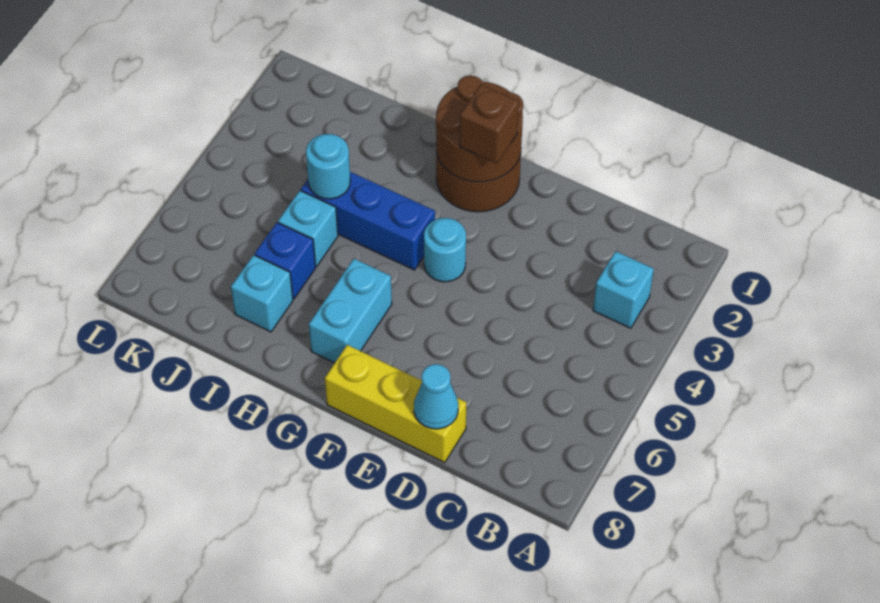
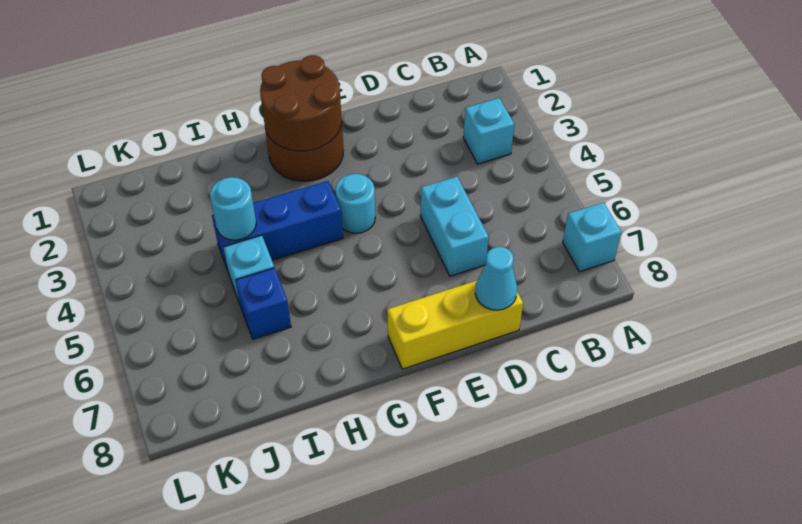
brown brick F2 level 3 -> none
cyan brick G6:G7 level 1 -> cyan brick D5:D6 level 1
cyan brick I7 level 1 -> cyan brick A7 level 1

